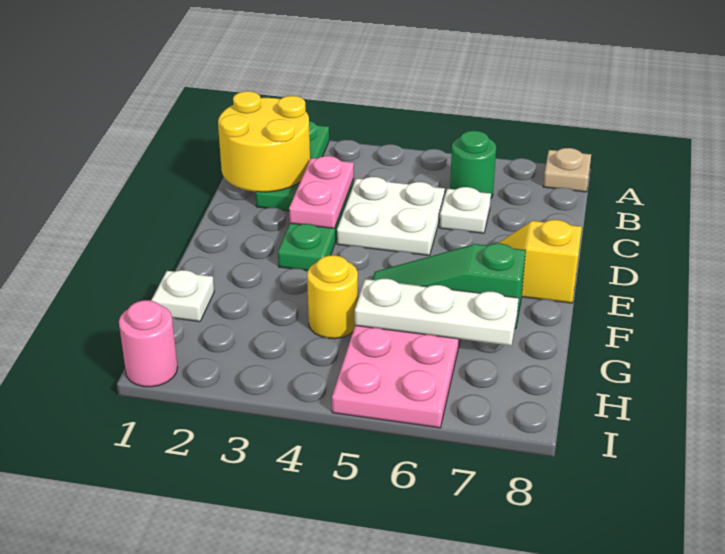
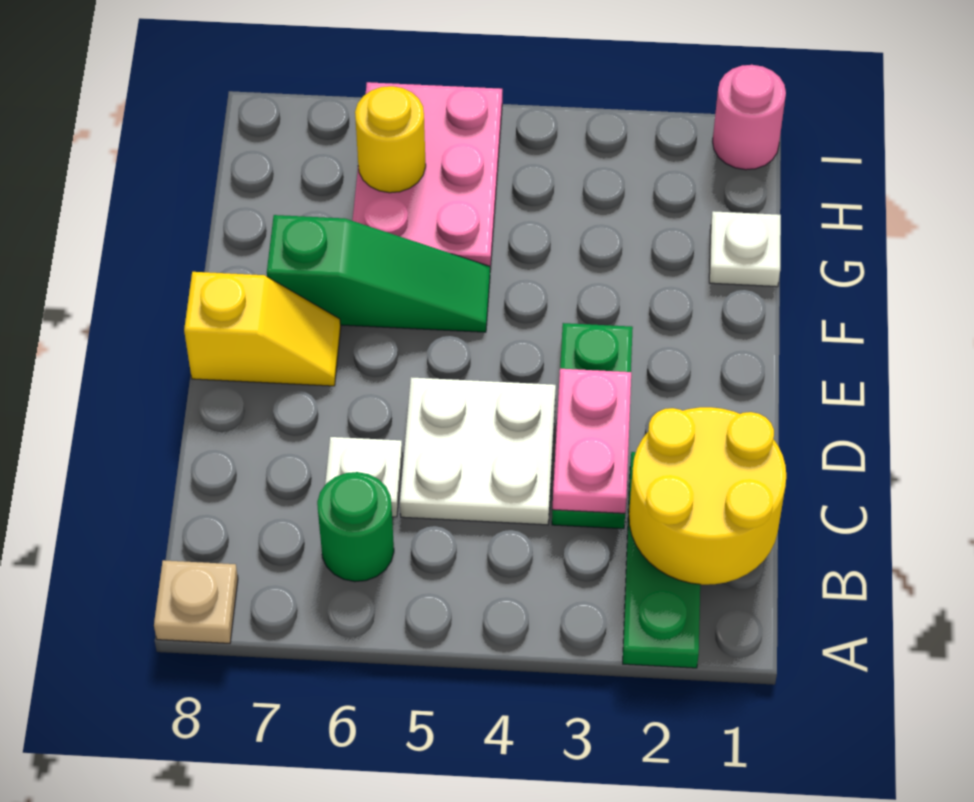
yellow round brick G4 level 1 -> yellow round brick H6 level 2
white plate G5:G7 level 2 -> none

